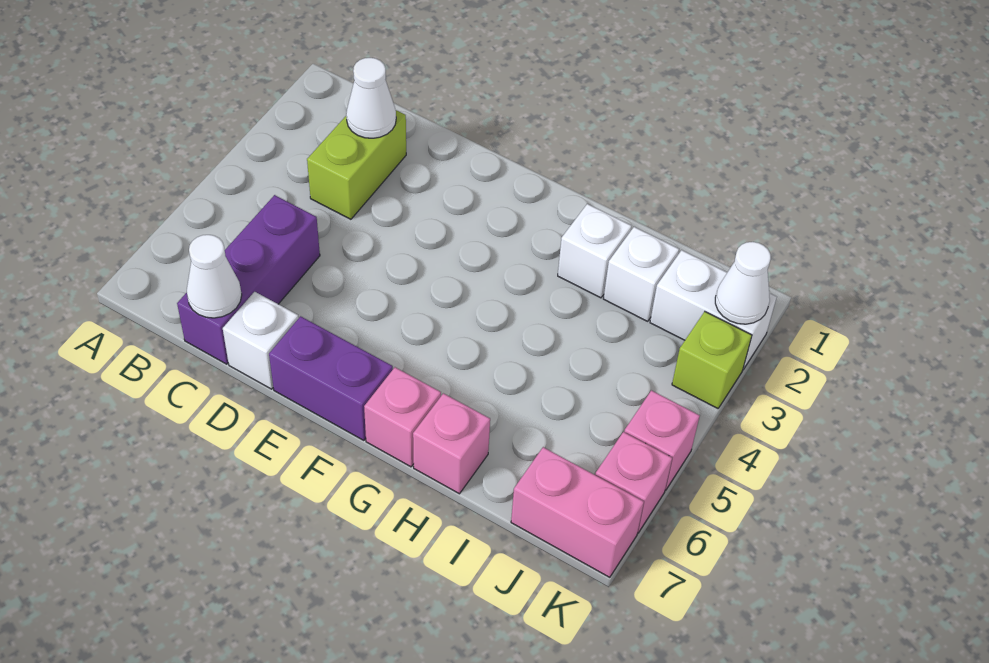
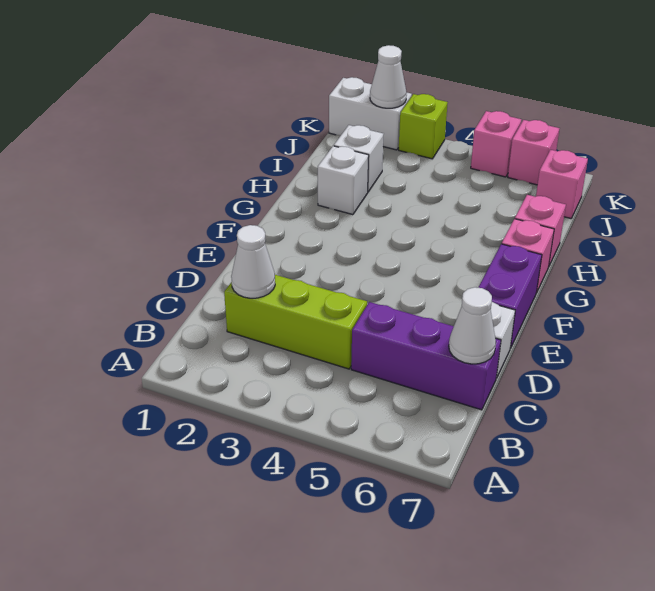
lime brick C2:C3 level 1 -> lime brick C2:C4 level 1
white brick J2:K2 level 1 -> white brick K1:K2 level 1
pink brick J7:K7 level 1 -> pink brick J7 level 1

